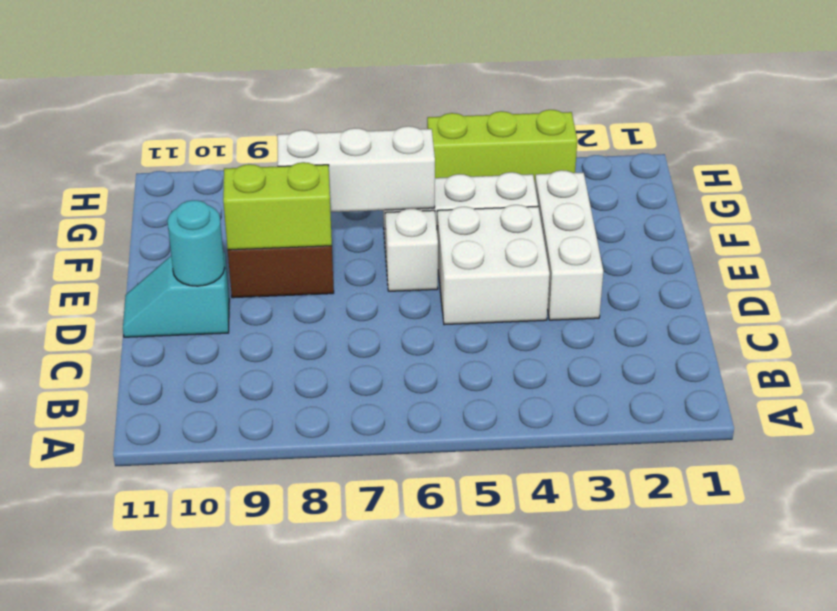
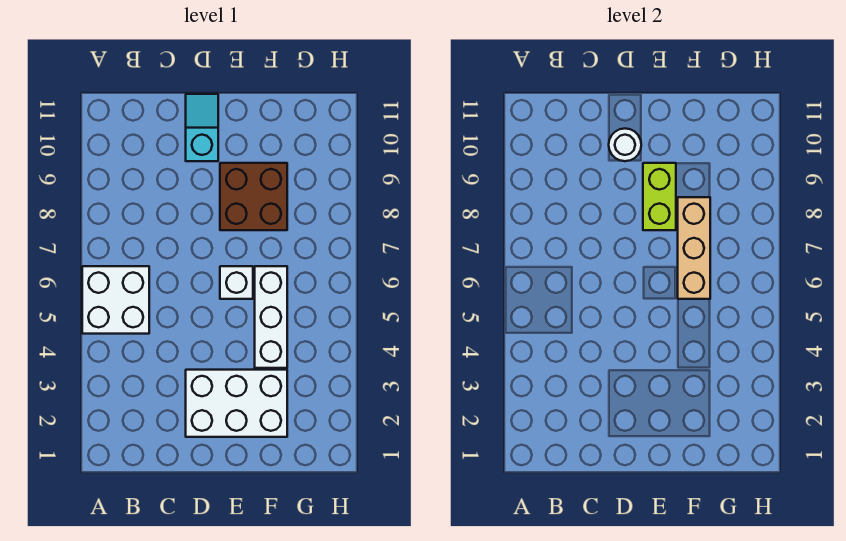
white brick D3:F3 level 1 -> white brick D2:F3 level 1
white brick D4:E5 level 1 -> white brick A5:B6 level 1
cyan round brick D10 level 2 -> white round brick D10 level 2
white brick F6:F8 level 2 -> tan brick F6:F8 level 2
lime brick H3:H5 level 1 -> none

